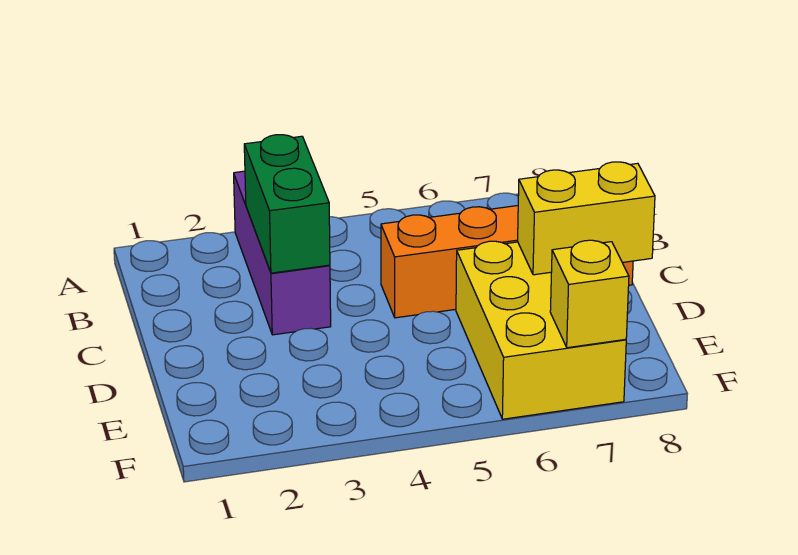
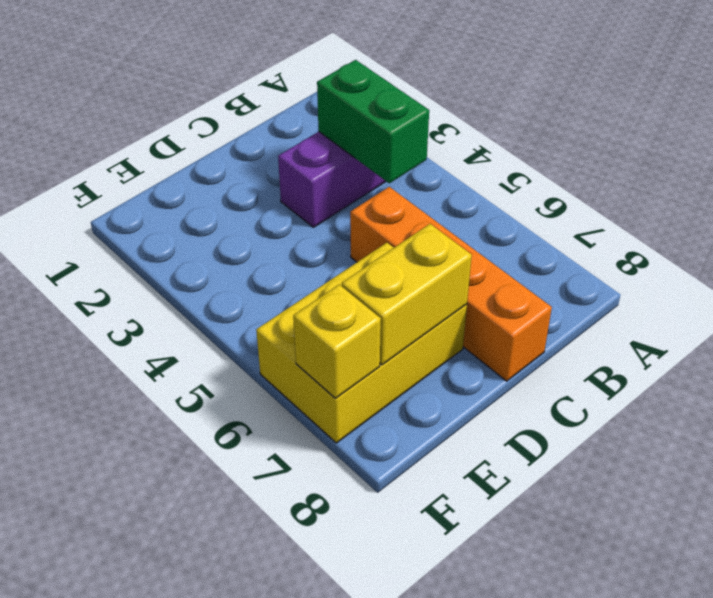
green brick B3:C3 level 2 -> green brick B3:B4 level 2
yellow brick D7:D8 level 2 -> yellow brick D7:E7 level 2

